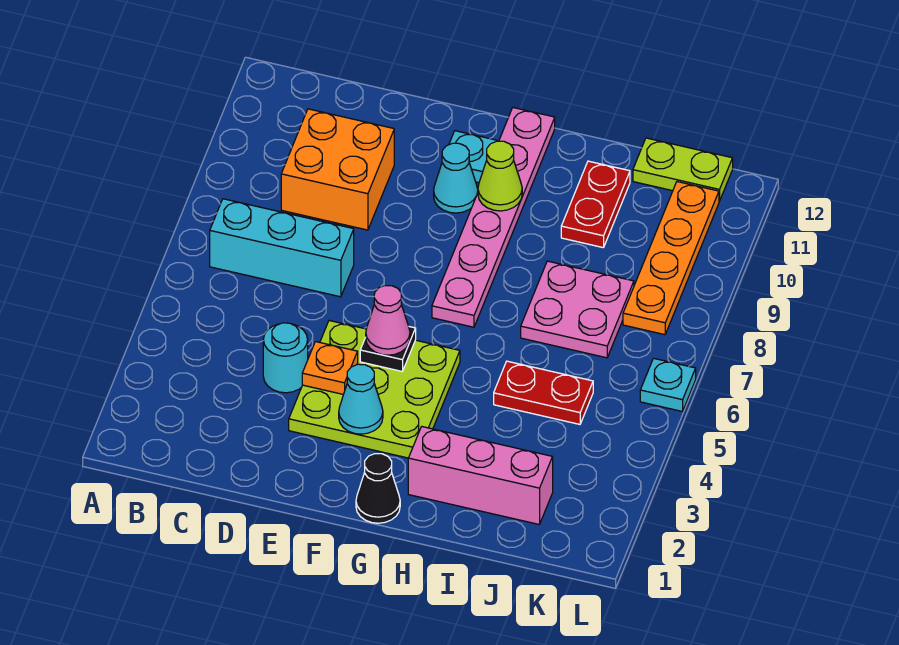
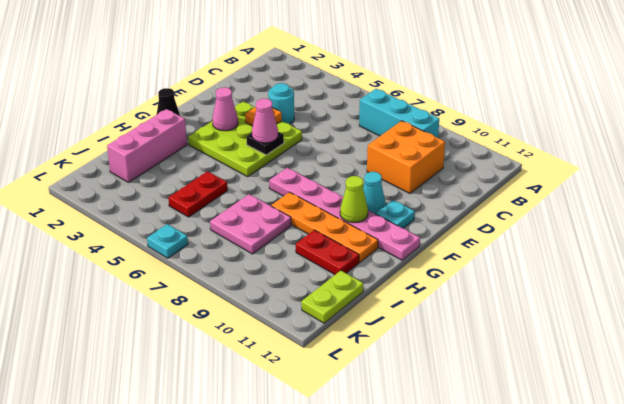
cyan brick B7:D7 level 1 -> cyan brick B7:B9 level 1
cyan cone F3 level 2 -> pink cone F3 level 2
orange plate K8:K11 level 1 -> orange plate H8:H11 level 1

